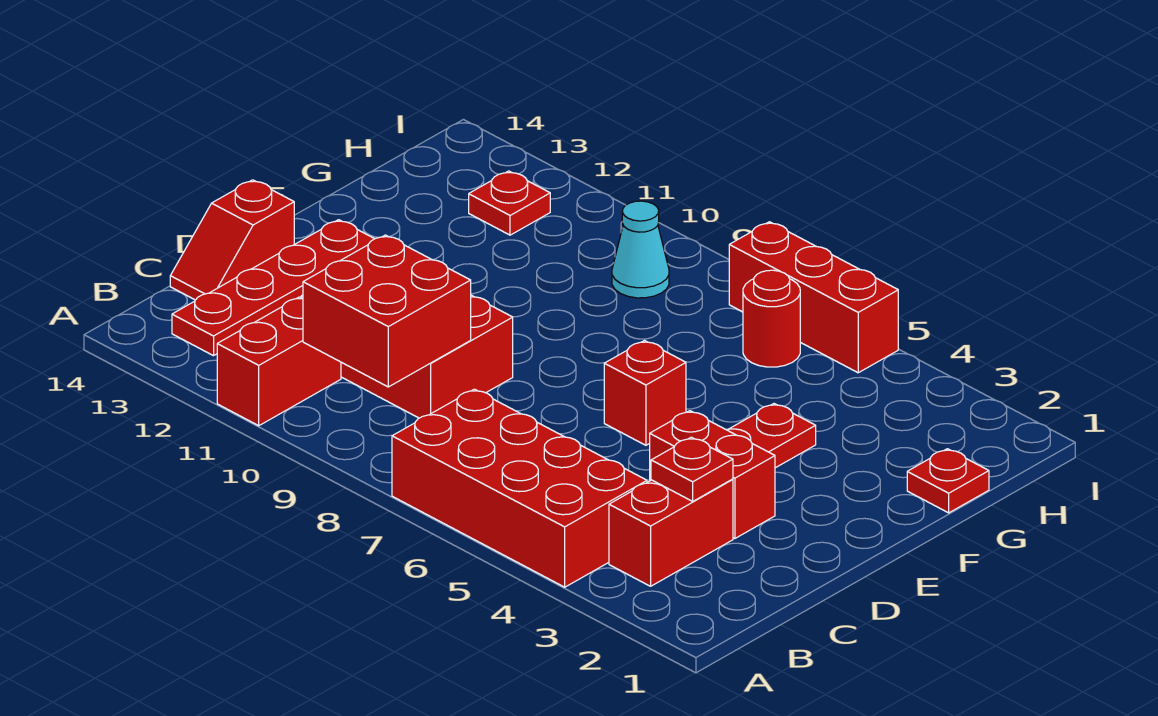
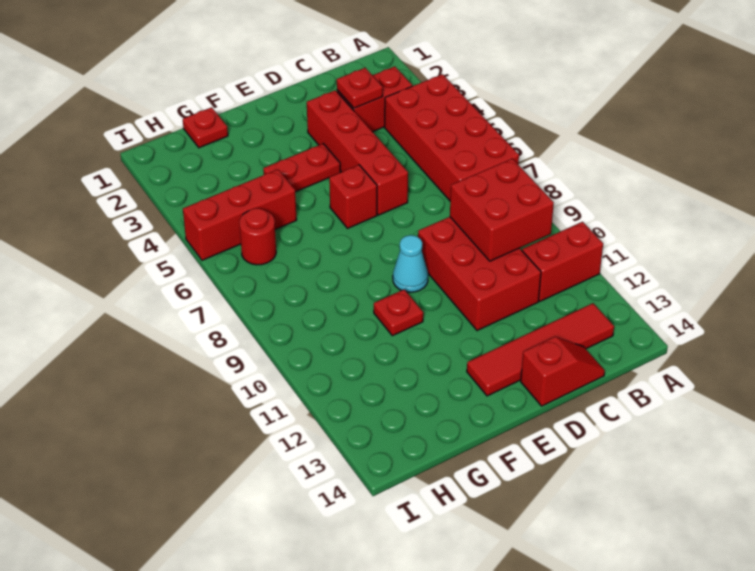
red plate B13:E13 level 1 -> red tile B13:E13 level 1
red brick D3:D4 level 1 -> red brick D3:D6 level 1
cyan cone H9 level 1 -> cyan cone E9 level 1
red plate H12 level 1 -> red plate F10 level 1
red brick I5:I7 level 1 -> red brick G5:I5 level 1

